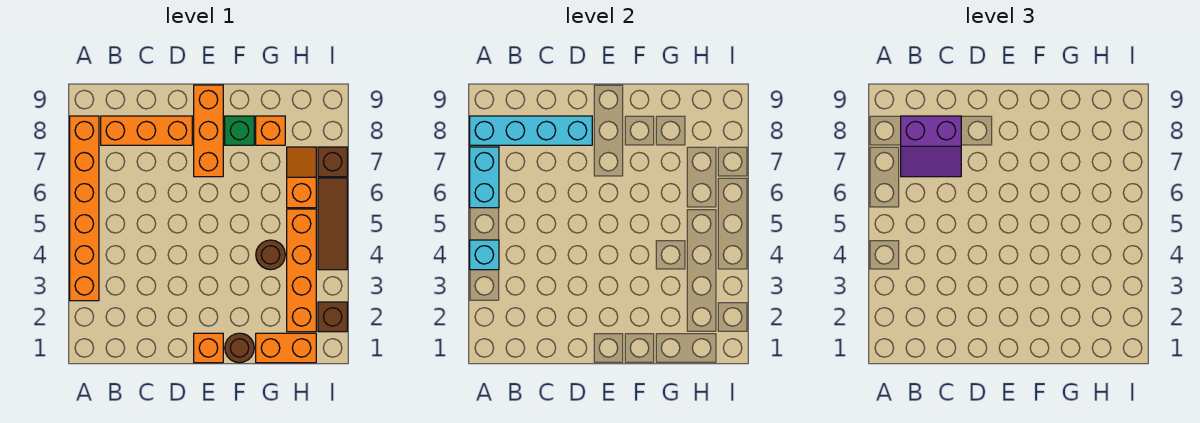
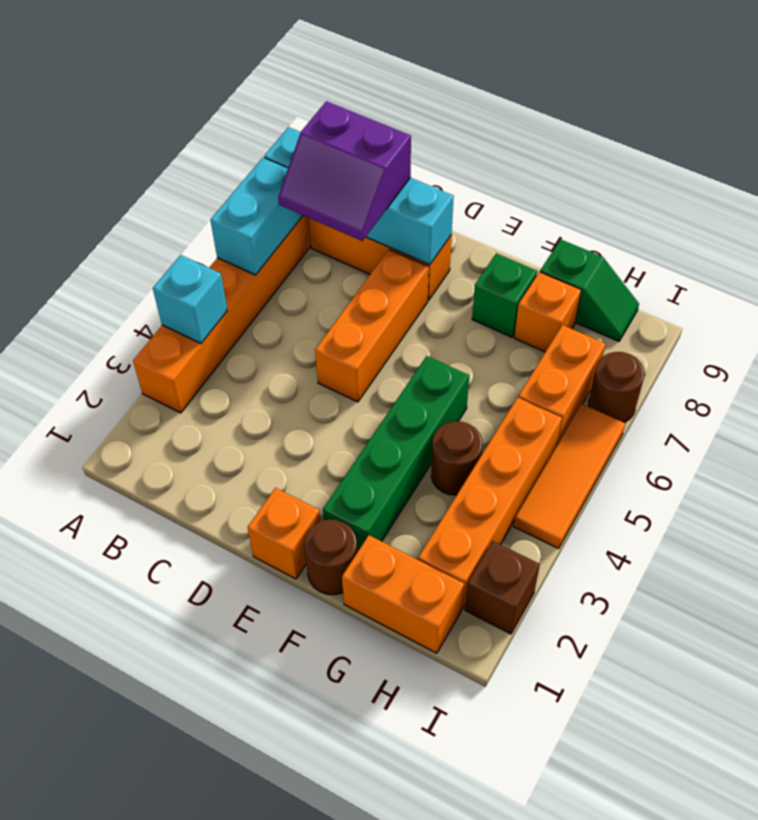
orange brick E7:E9 level 1 -> orange brick D5:D7 level 1
none -> green brick F2:F5 level 1
none -> green slope G9:H9 level 1 top G
orange slope H6:H7 level 1 top 6 -> orange brick H6:H7 level 1
brown tile I4:I6 level 1 -> orange tile I4:I6 level 1
brown brick I7 level 1 -> brown round brick I7 level 1

